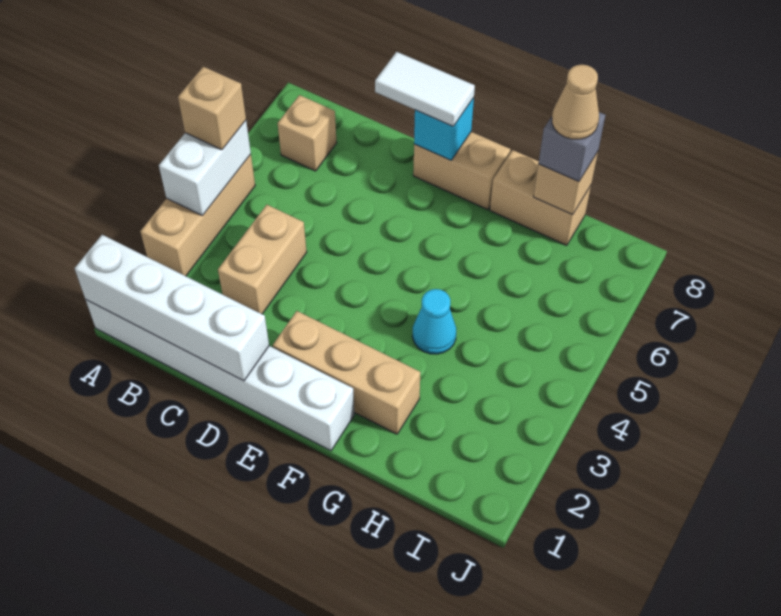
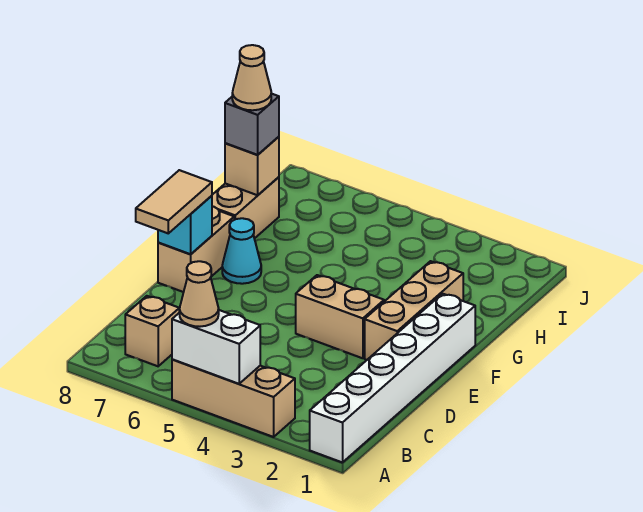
white brick A1:D1 level 2 -> none
tan brick A5 level 3 -> tan cone A5 level 3
tan brick C3:C4 level 1 -> tan brick E3:E4 level 1
white tile D8:E8 level 3 -> tan tile D8:E8 level 3
cyan cone G4 level 1 -> cyan cone F7 level 1

